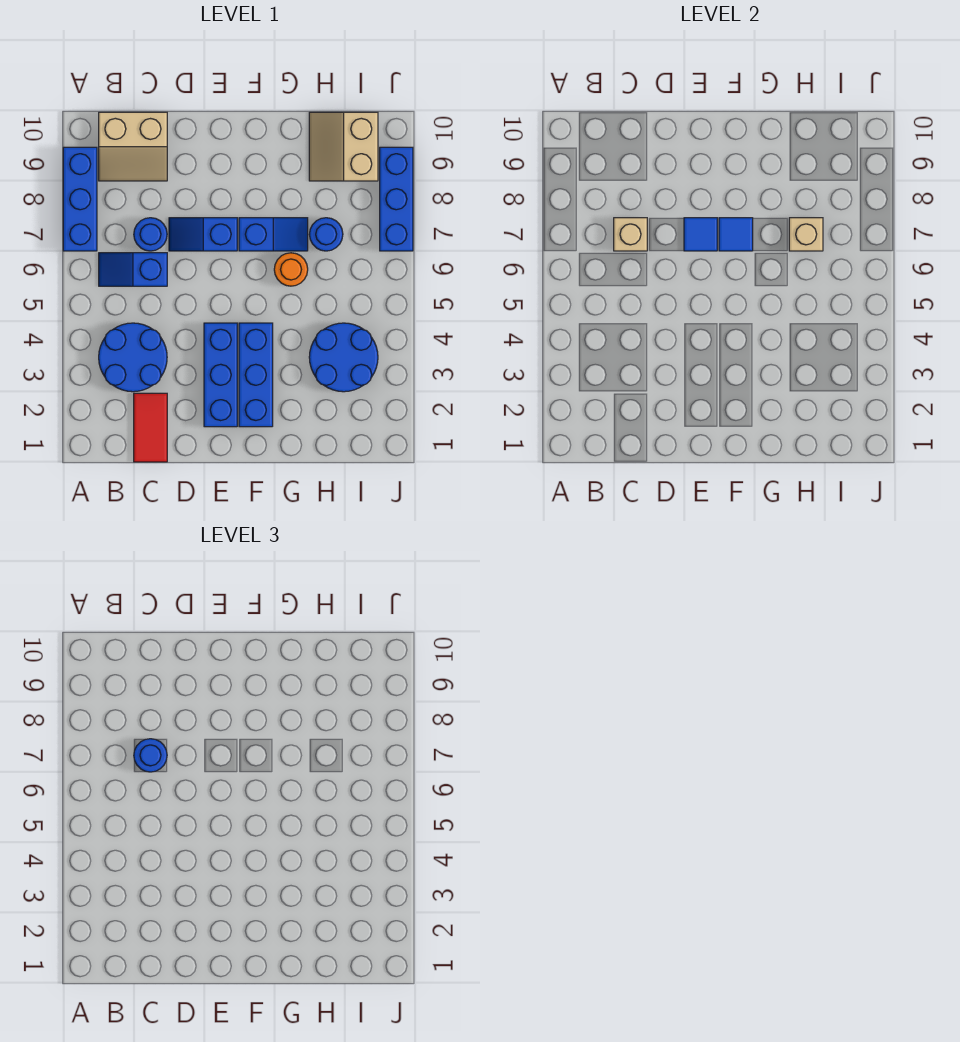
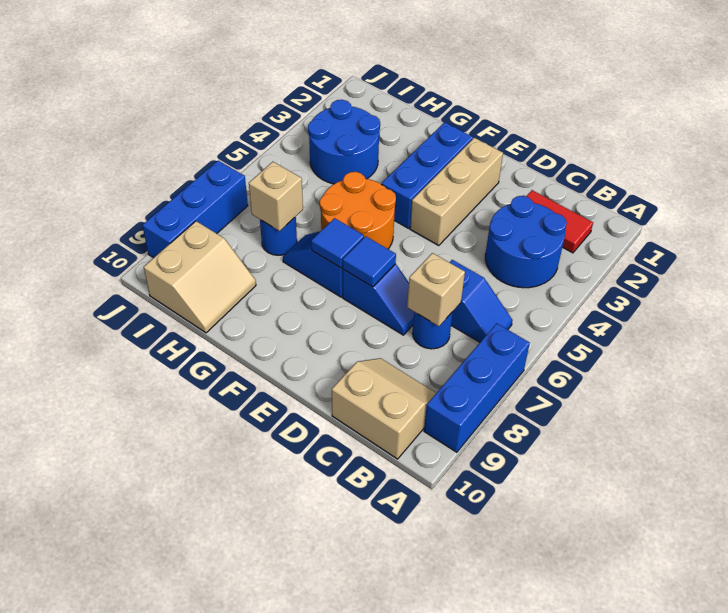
red tile C1:C2 level 1 -> red tile B2:C2 level 1
blue round brick C7 level 3 -> none
blue brick E2:E4 level 1 -> tan brick E2:E4 level 1
orange round brick G6 level 1 -> orange round brick F5:G6 level 1

